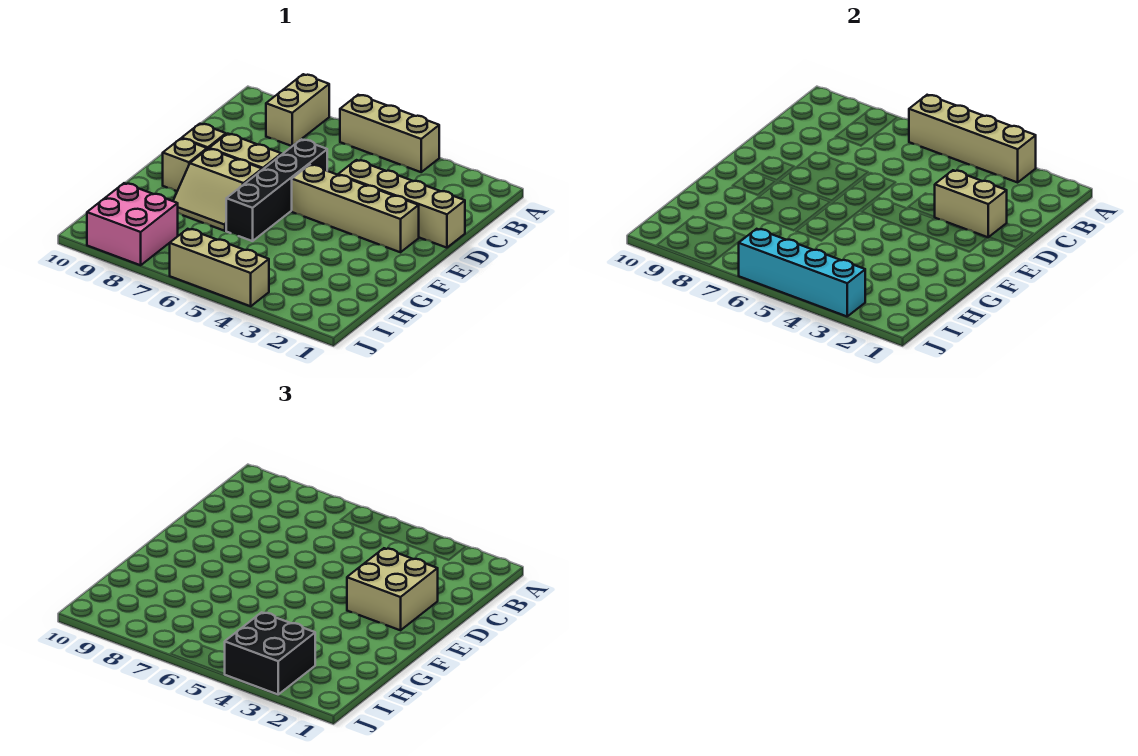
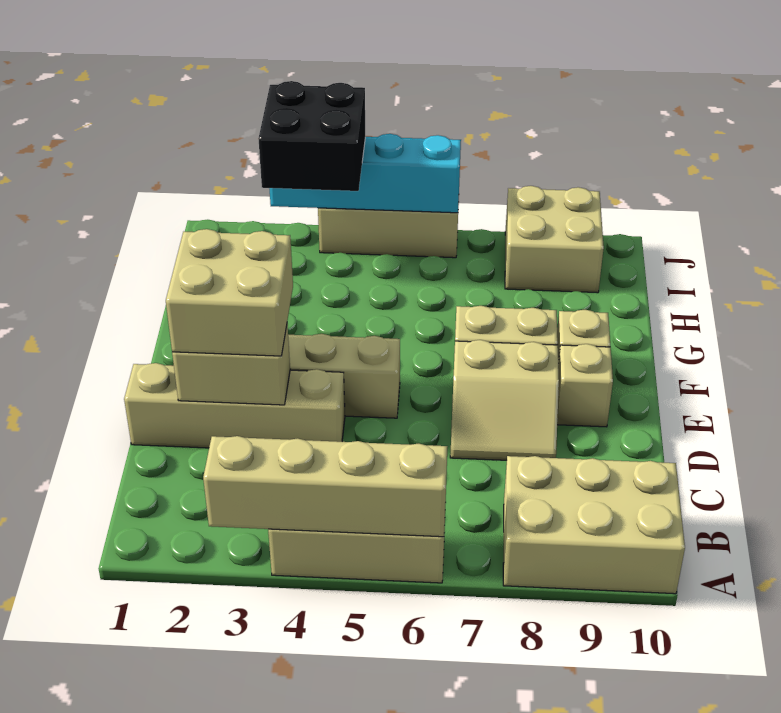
tan brick A8:B8 level 1 -> tan brick A8:B10 level 1
black brick D6:G6 level 1 -> none
pink brick I8:J9 level 1 -> tan brick I8:J9 level 1

